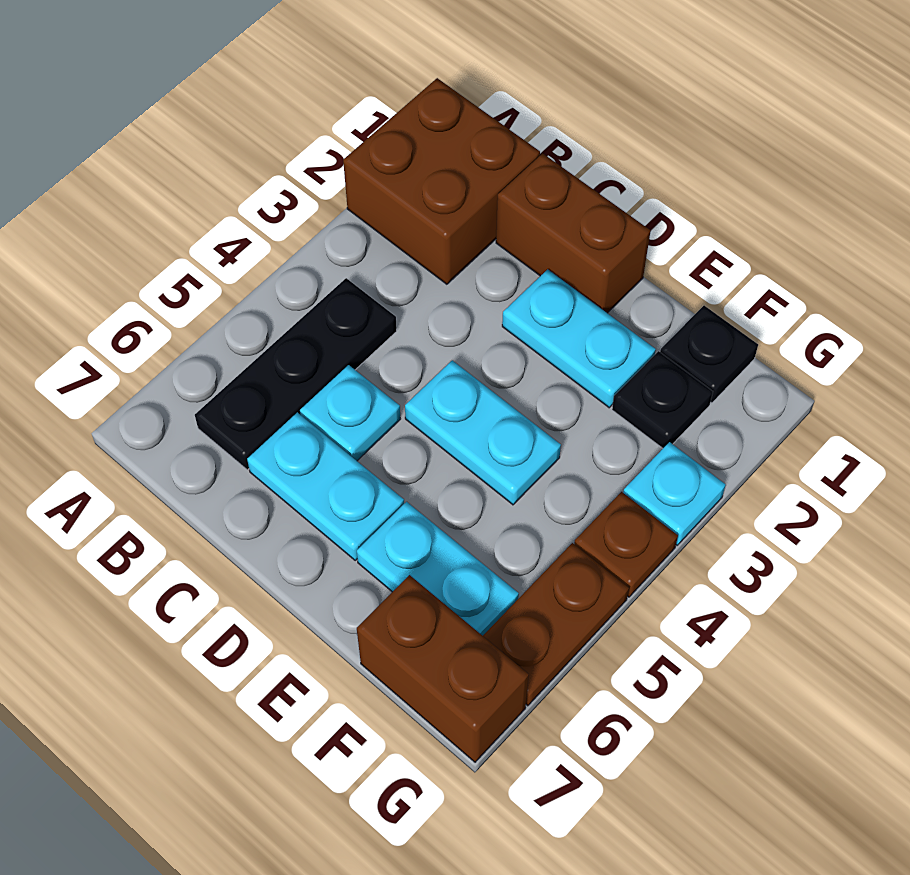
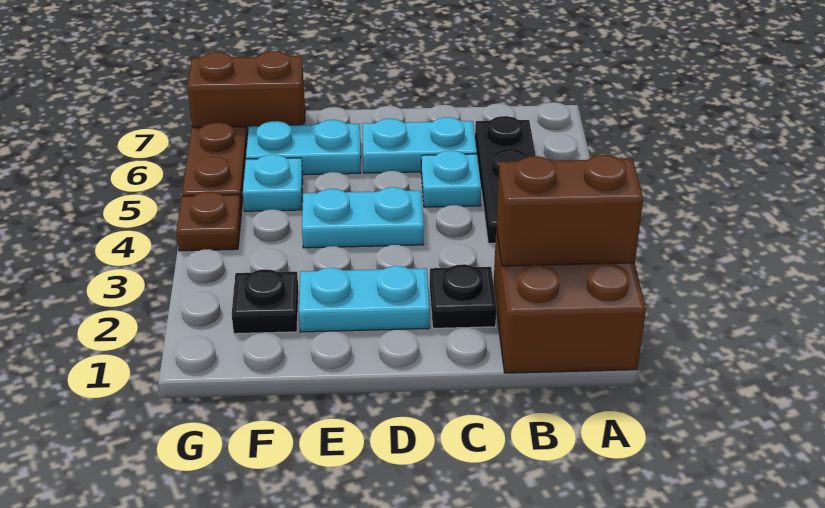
brown brick C1:D1 level 1 -> brown brick A2:B2 level 2
black plate F1 level 1 -> black plate C2 level 1
cyan plate G3 level 1 -> cyan plate F5 level 1

